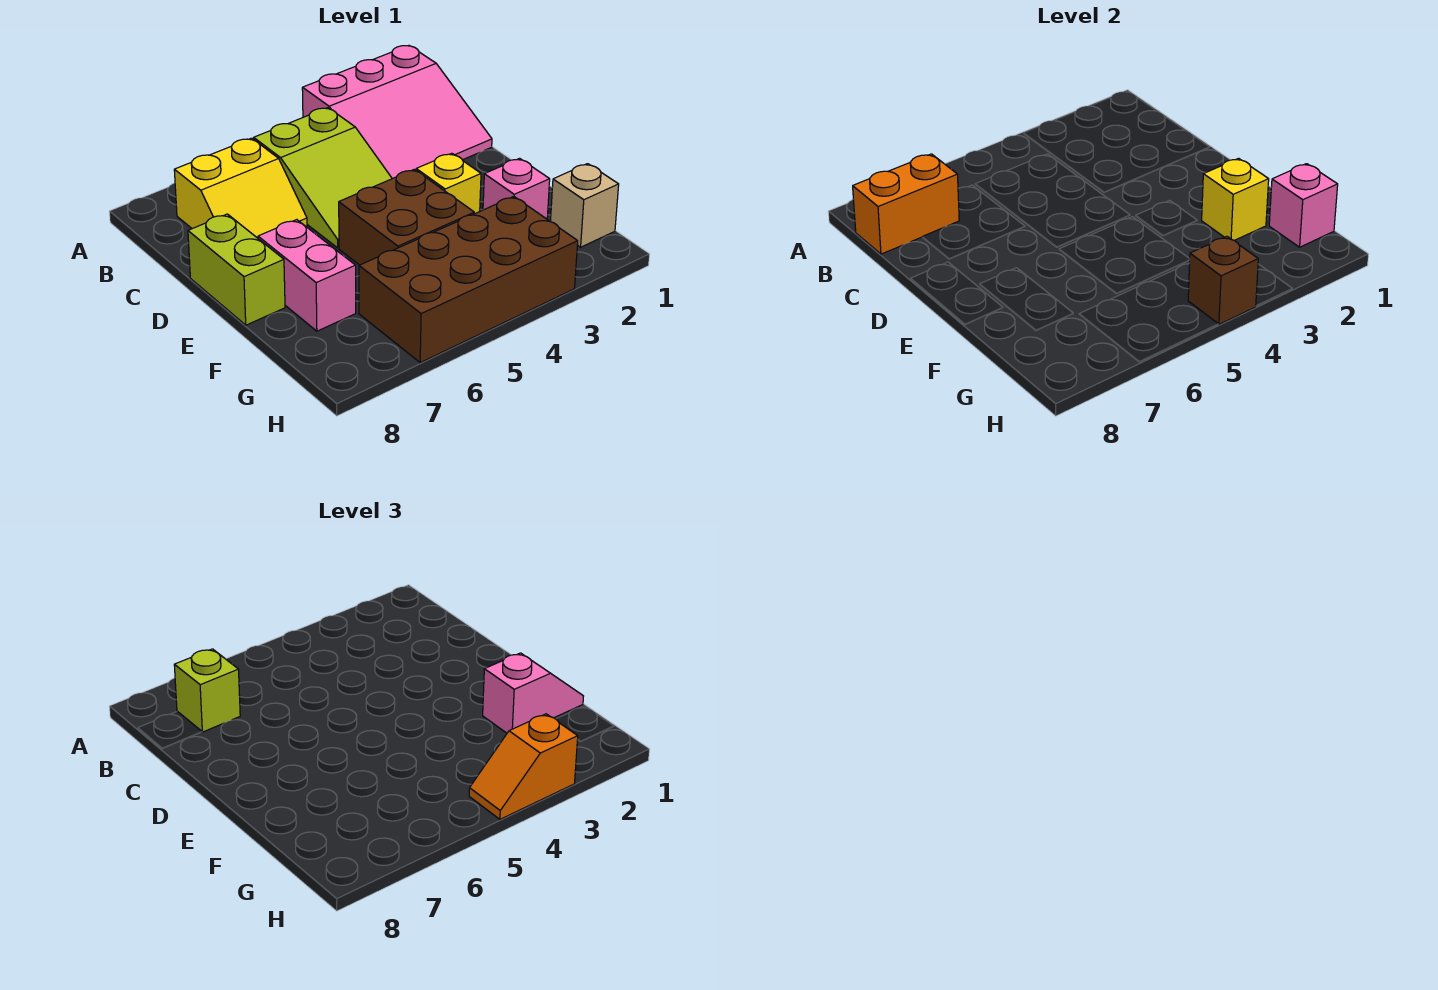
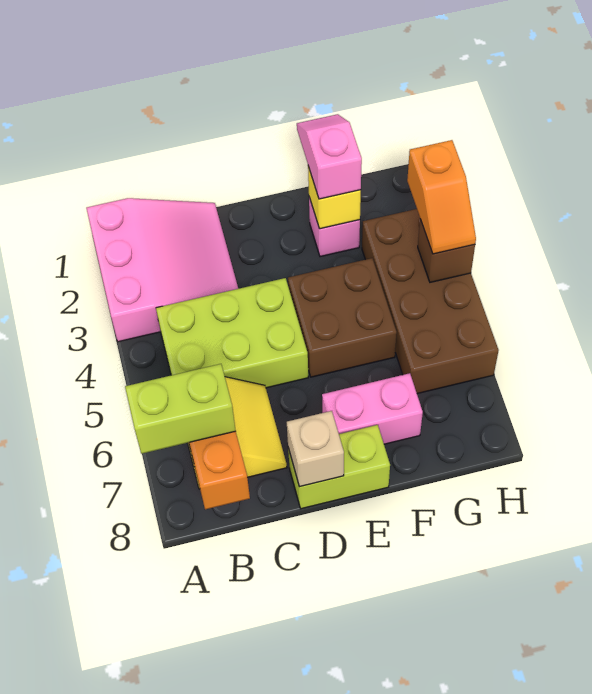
lime slope B4:D5 level 1 top B -> lime brick B4:D5 level 1
lime brick B7 level 3 -> lime brick A7:B7 level 3
yellow brick E3 level 1 -> none
tan brick G1 level 1 -> tan brick D8 level 2
pink brick G1 level 2 -> none

